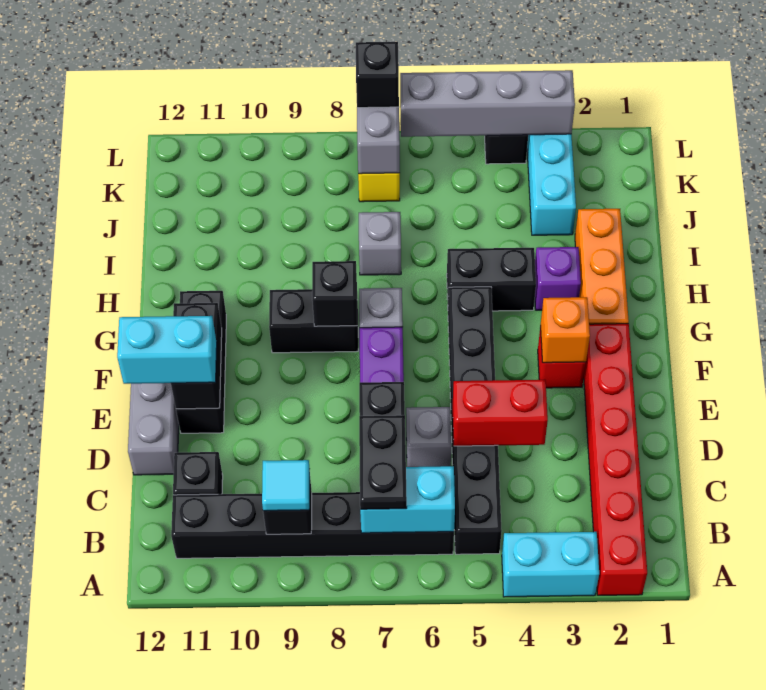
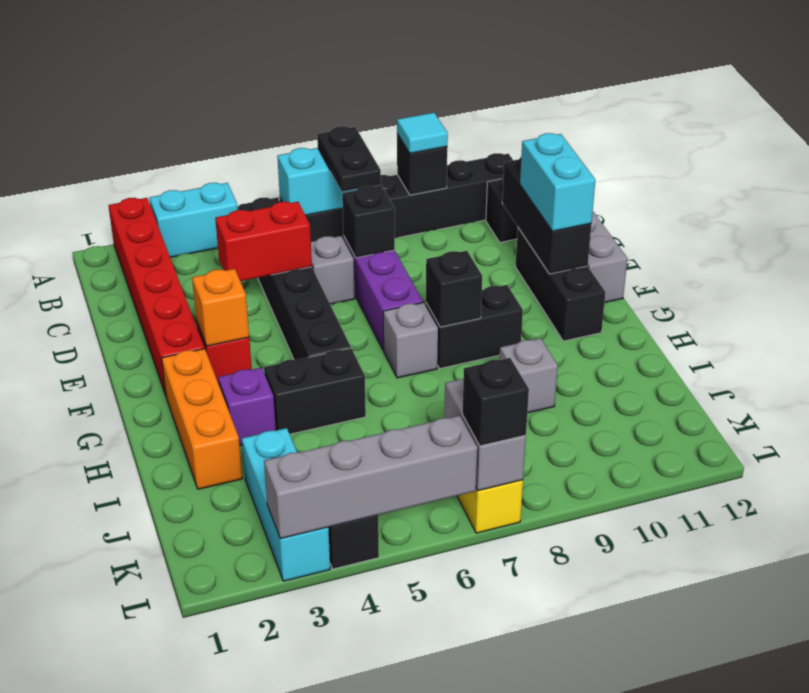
black brick E11:F11 level 2 -> black brick D11:F11 level 2
cyan brick E11:E12 level 3 -> cyan brick E11:F11 level 3
grey brick I7 level 1 -> grey brick I9 level 1

